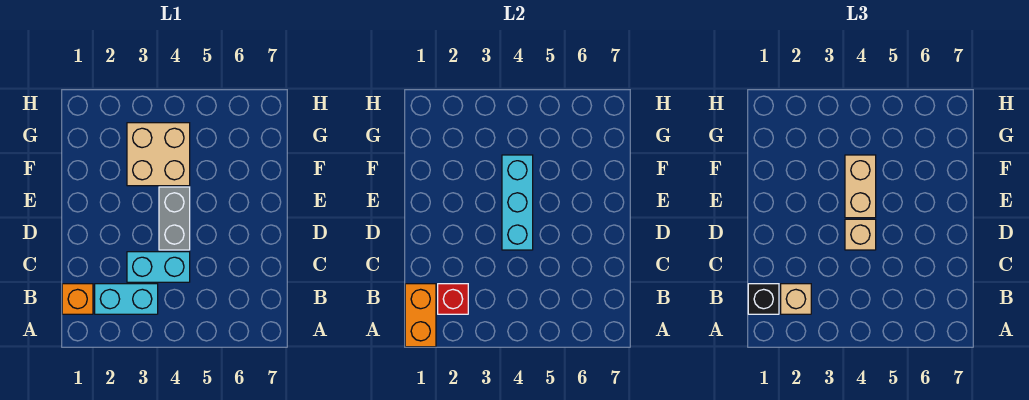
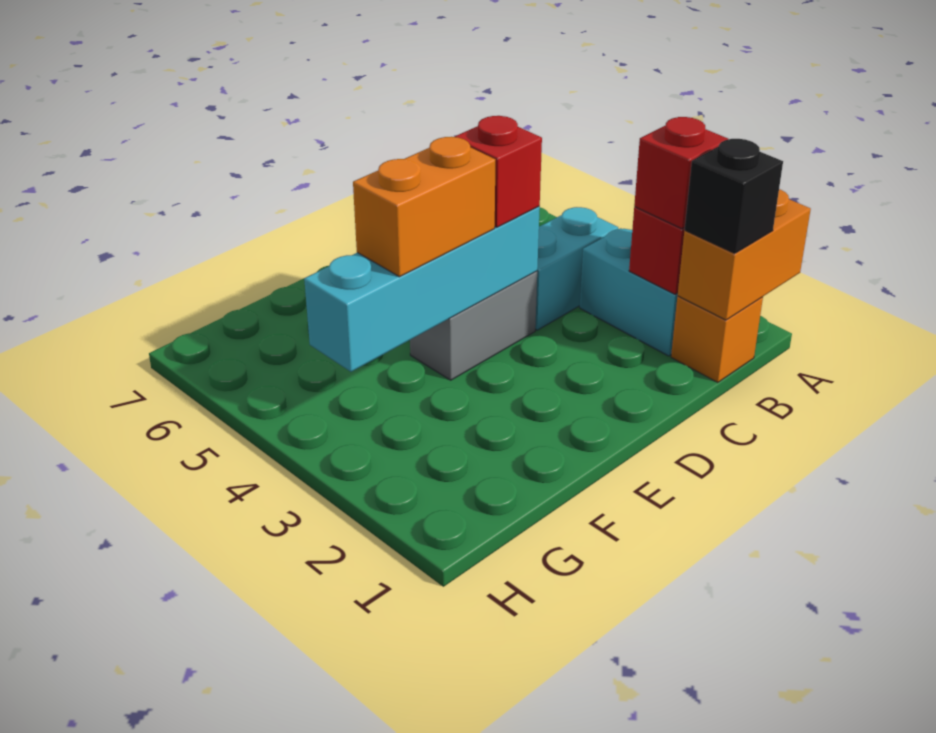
tan brick B2 level 3 -> red brick B2 level 3
cyan brick C3:C4 level 1 -> cyan brick B4:C4 level 1
cyan brick D4:F4 level 2 -> cyan brick D4:G4 level 2
tan brick D4 level 3 -> red brick D4 level 3
tan brick E4:F4 level 3 -> orange brick E4:F4 level 3
tan brick F3:G4 level 1 -> none

